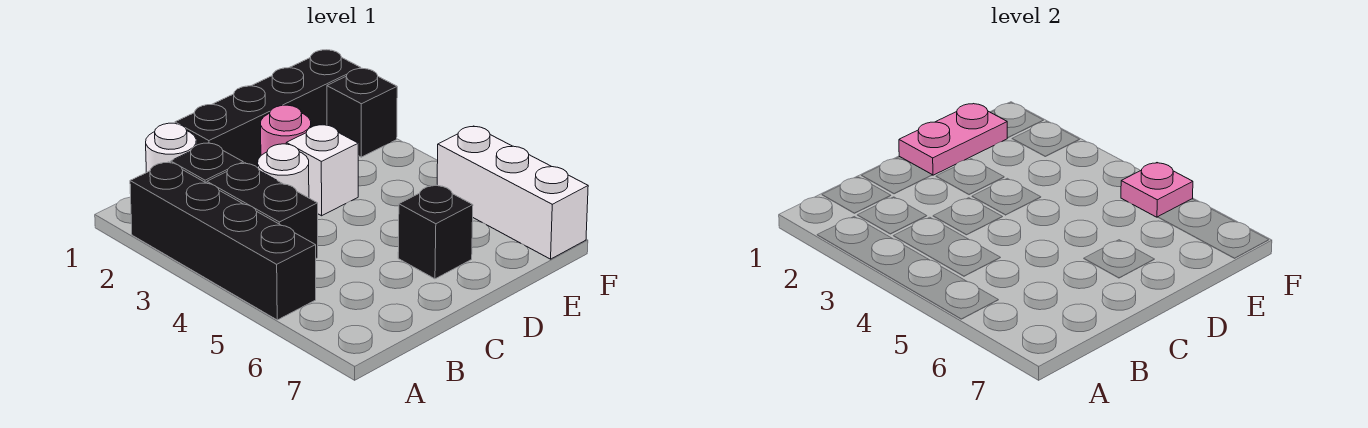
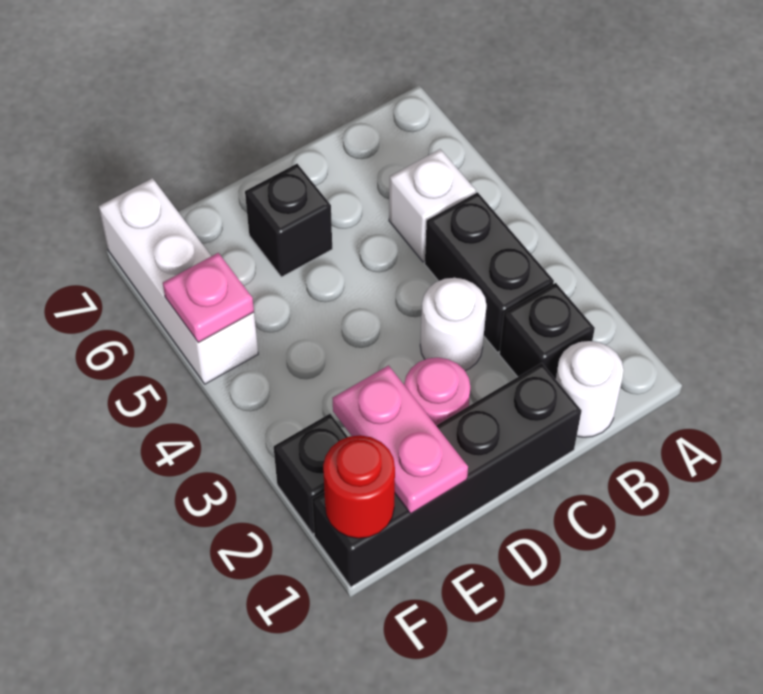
black brick A2:A5 level 1 -> none
pink plate D1:E1 level 2 -> pink plate E1:E2 level 2
white brick D3 level 1 -> white brick B5 level 1
none -> red round brick F1 level 2

